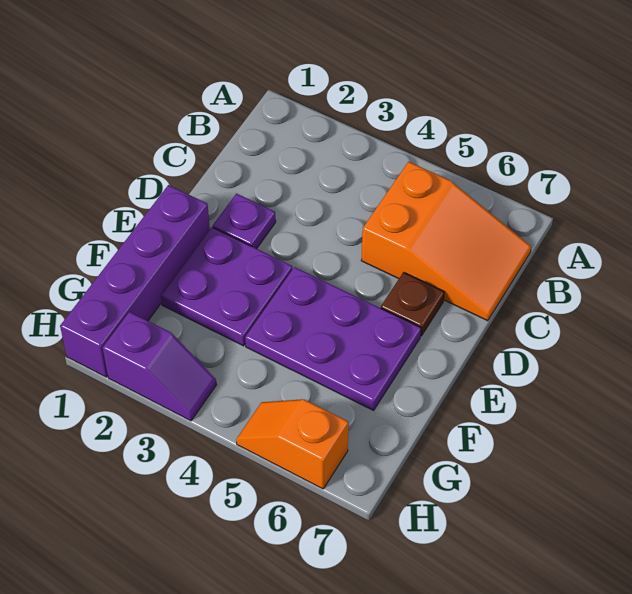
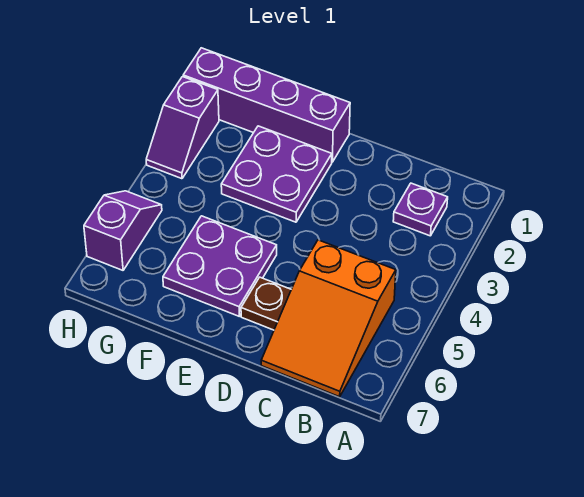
purple plate D2 level 1 -> purple plate B2 level 1
purple plate E4:F6 level 1 -> purple plate E5:F6 level 1
orange slope H5:H6 level 1 top 6 -> purple slope H5:H6 level 1 top 6

